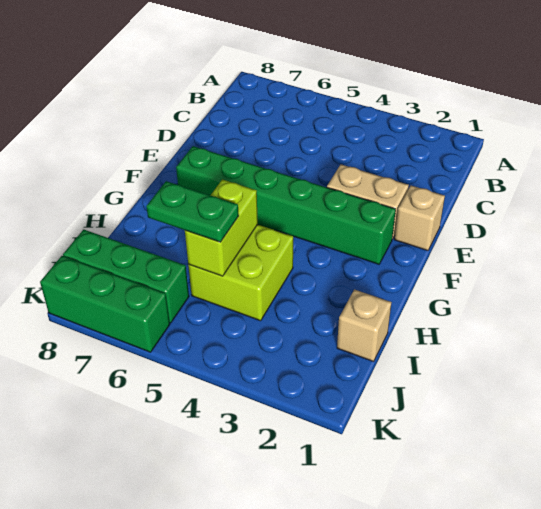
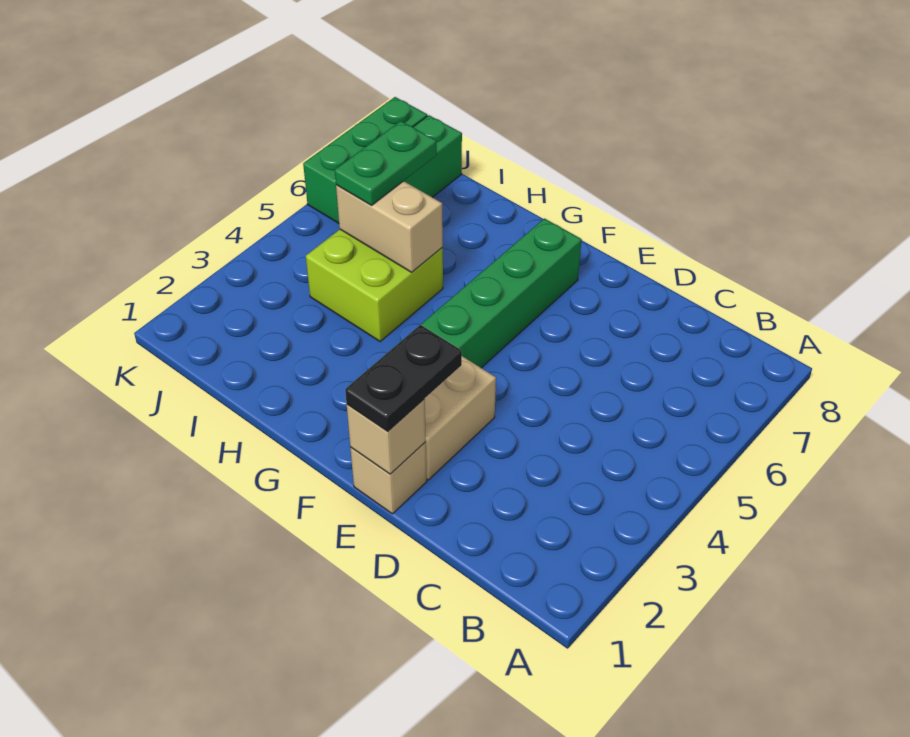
none -> black plate E1:E2 level 3
lime brick H5:I5 level 2 -> tan brick H5:I5 level 2
tan brick I1 level 1 -> tan brick E1 level 2

